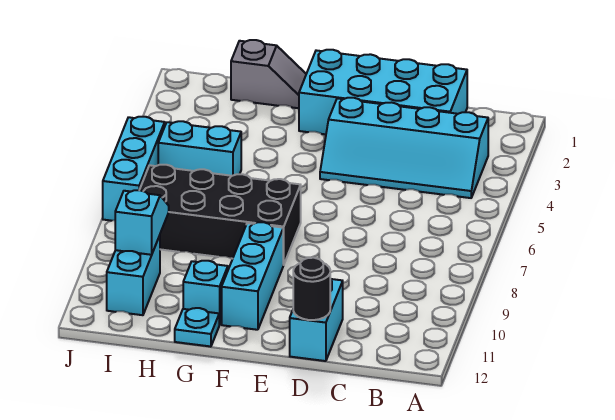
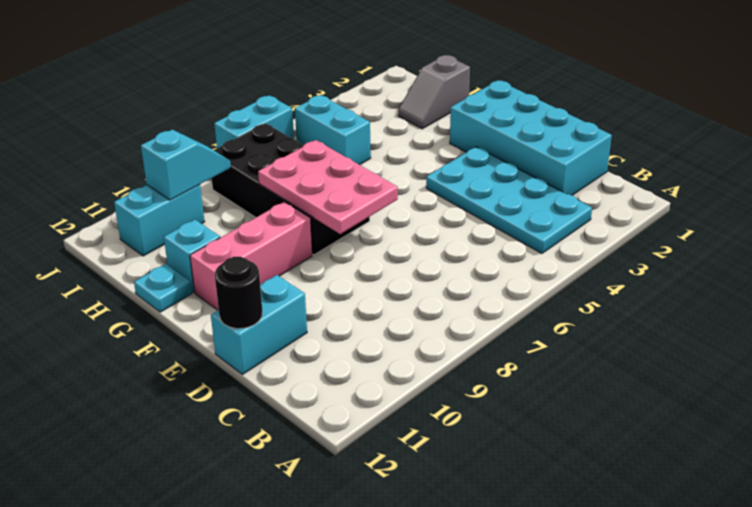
cyan slope B3:E4 level 1 top 3 -> cyan plate B3:E4 level 1
none -> pink plate E7:G8 level 2
cyan brick F9:F11 level 1 -> pink brick F9:F11 level 1
grey slope G1:H1 level 1 top H -> grey slope H1:H2 level 1 top 1
cyan brick J5:J7 level 1 -> cyan brick J6:J7 level 1

